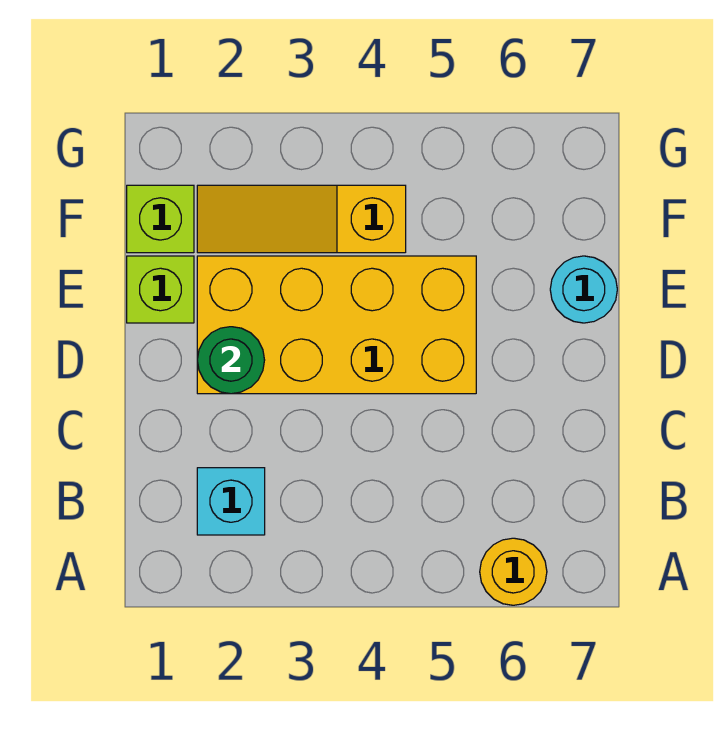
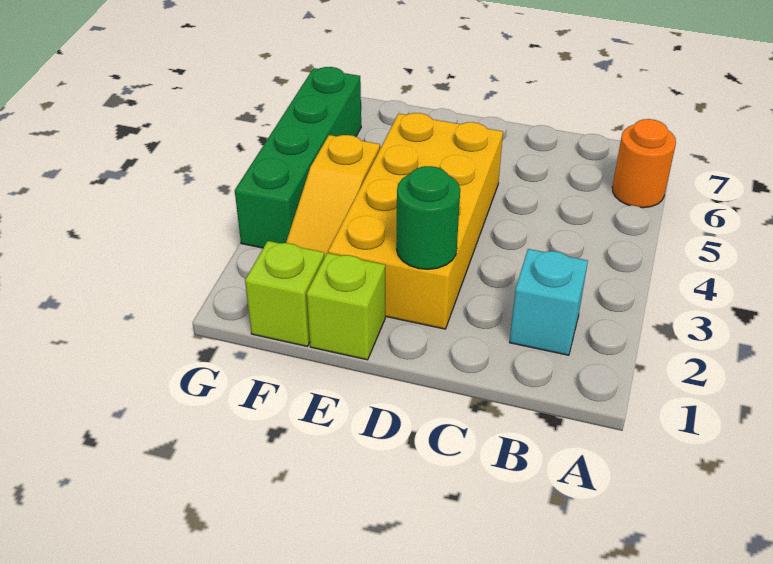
yellow round brick A6 level 1 -> orange round brick A6 level 1
cyan round brick E7 level 1 -> none
none -> green brick G3:G6 level 1

